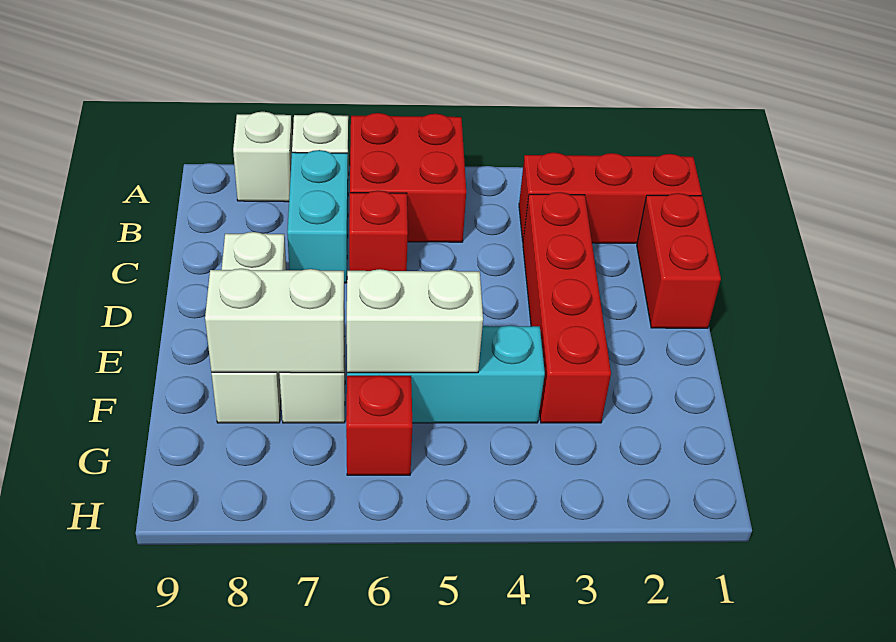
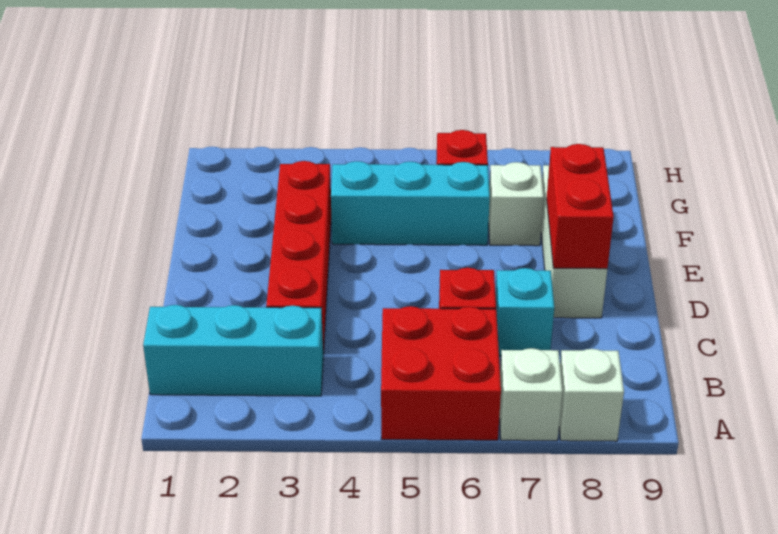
red brick B1:B3 level 1 -> cyan brick B1:B3 level 1
cyan brick B7:C7 level 1 -> cyan brick C7 level 1
red brick C1:D1 level 1 -> red brick D8:E8 level 2
white brick F5:F6 level 2 -> none
white brick F7:F8 level 2 -> none

